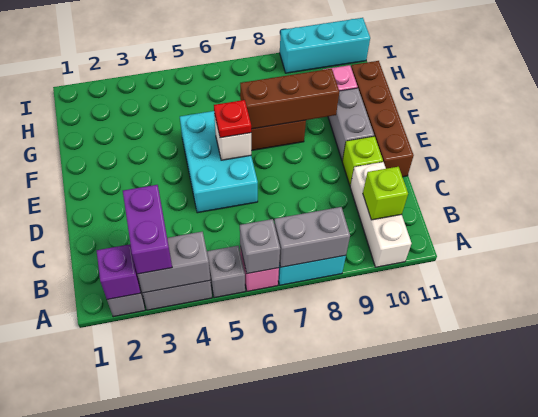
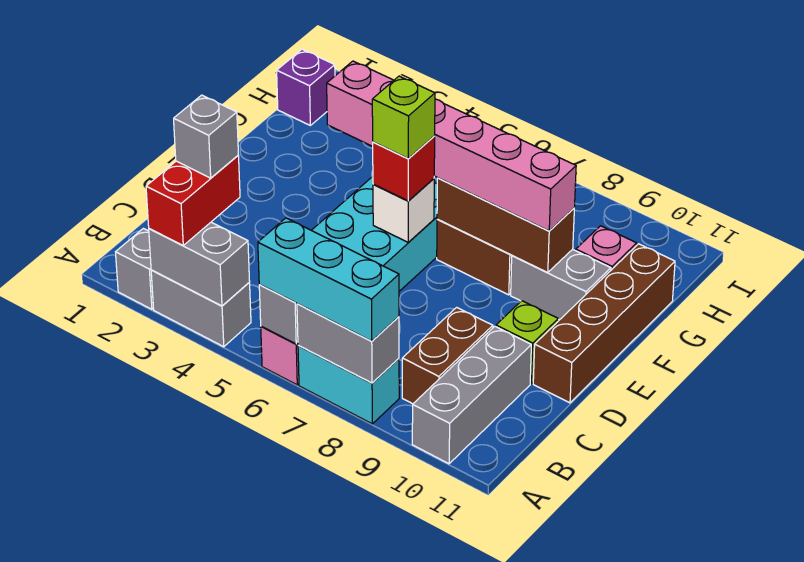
purple brick A2 level 2 -> purple brick H1 level 1
purple brick A3:B3 level 3 -> red brick A3:B3 level 3
grey brick A5 level 1 -> grey brick B3 level 4
white brick A10:C10 level 1 -> grey brick A10:C10 level 1
none -> brown brick B9:C9 level 1
lime brick B10 level 2 -> lime brick E6 level 4
red plate E6 level 3 -> red brick E6 level 3
grey brick E10:F10 level 1 -> grey brick F9:F10 level 1
none -> pink brick F4:F9 level 3
cyan brick I9:I11 level 1 -> cyan brick A6:A8 level 3

